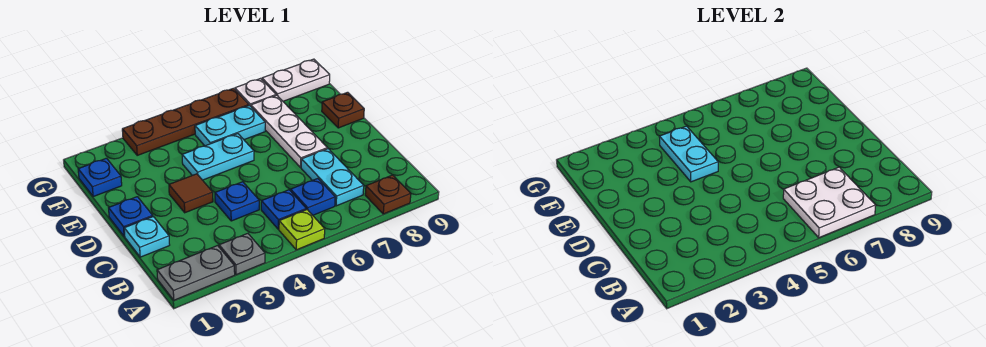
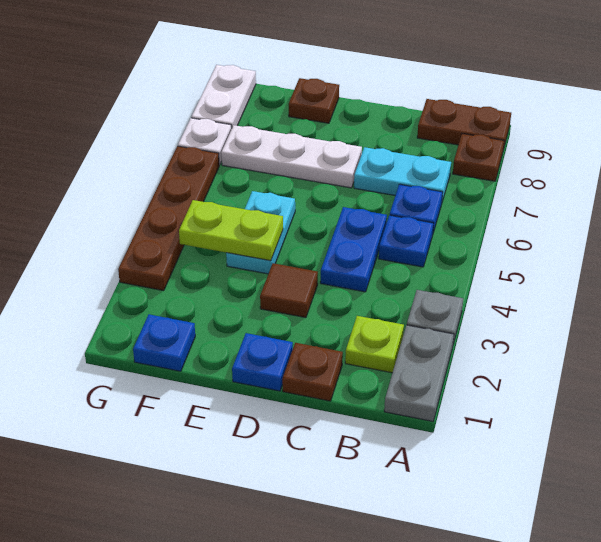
lime plate A5 level 1 -> lime plate B2 level 1
white plate A6:B7 level 2 -> none
none -> brown plate A9:B9 level 1
cyan plate C1 level 1 -> brown plate C1 level 1
blue plate C4 level 1 -> blue plate C4:C5 level 1
cyan plate E4:F4 level 2 -> lime plate E4:F4 level 2
cyan plate F5:F6 level 1 -> none

